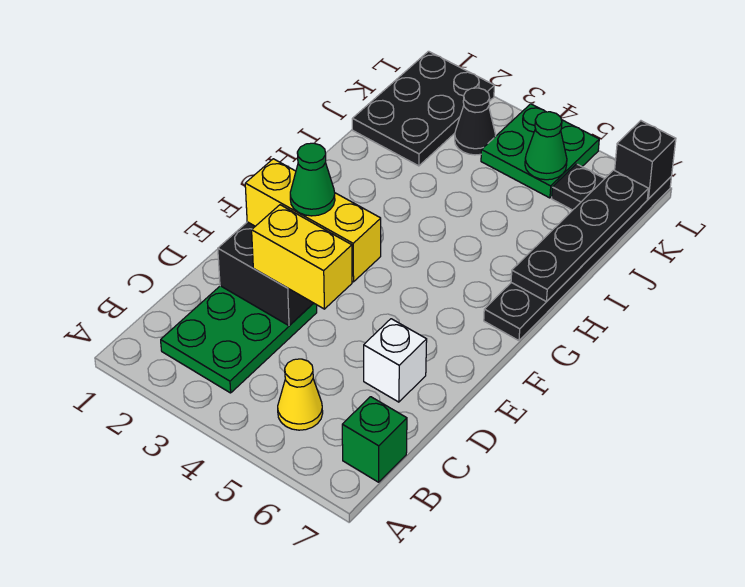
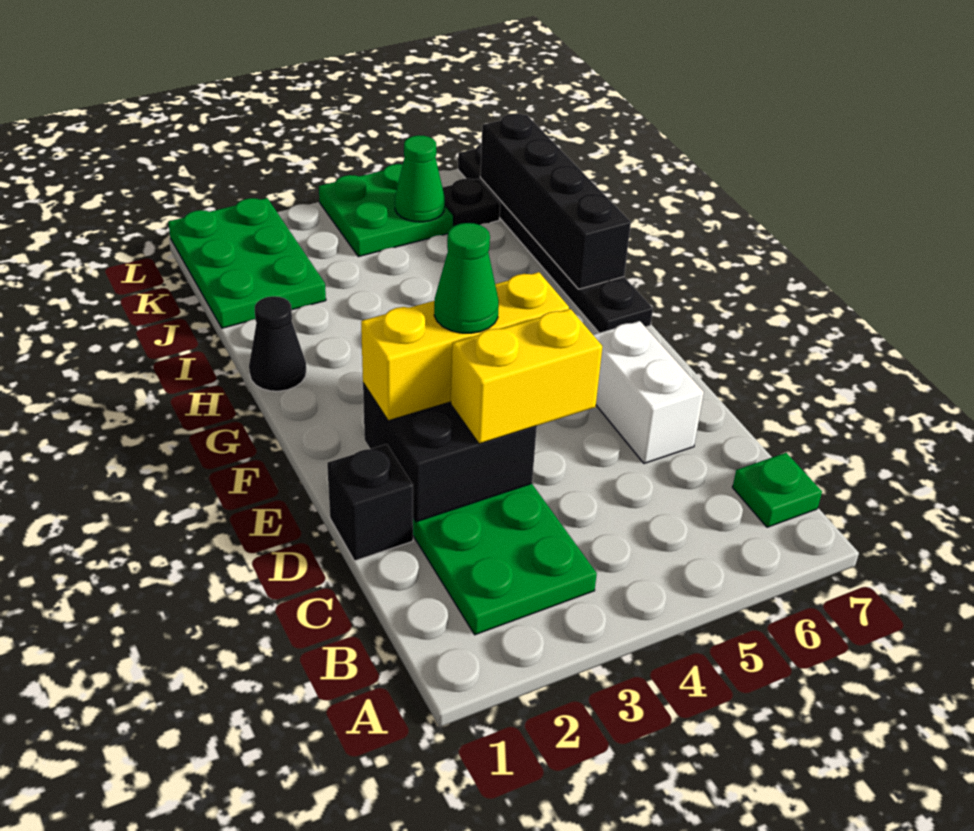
yellow cone B5 level 1 -> none
green brick B7 level 1 -> green plate B7 level 1
white brick D6 level 1 -> white brick D6:E6 level 1
black plate H7:K7 level 2 -> black brick H7:K7 level 2
black plate J1:L2 level 1 -> green plate J1:L2 level 1
black cone K3 level 1 -> black cone H1 level 1
black brick L7 level 2 -> black brick D1 level 1

